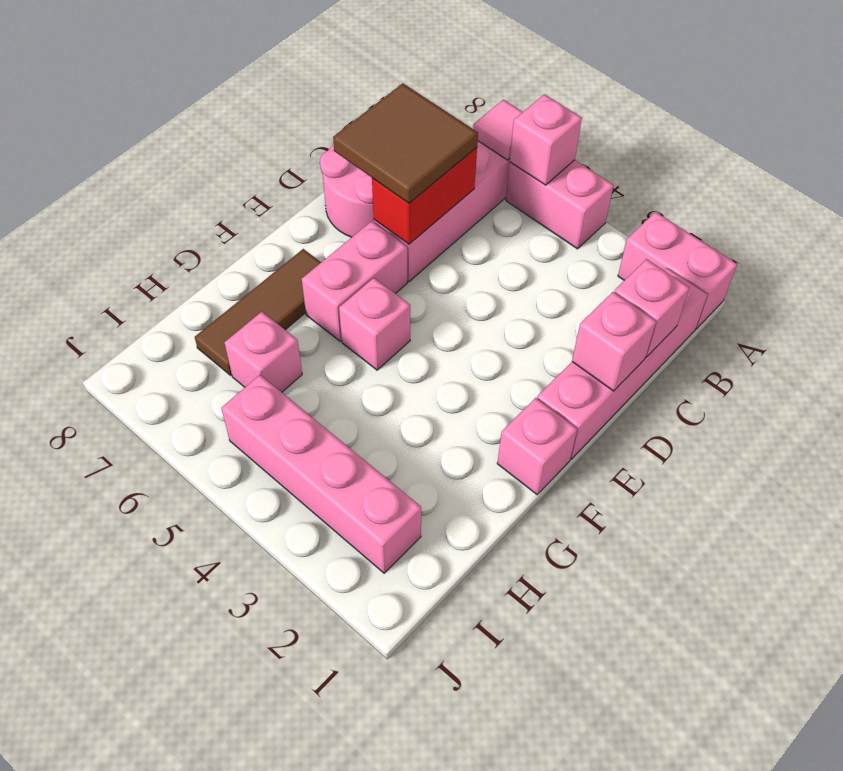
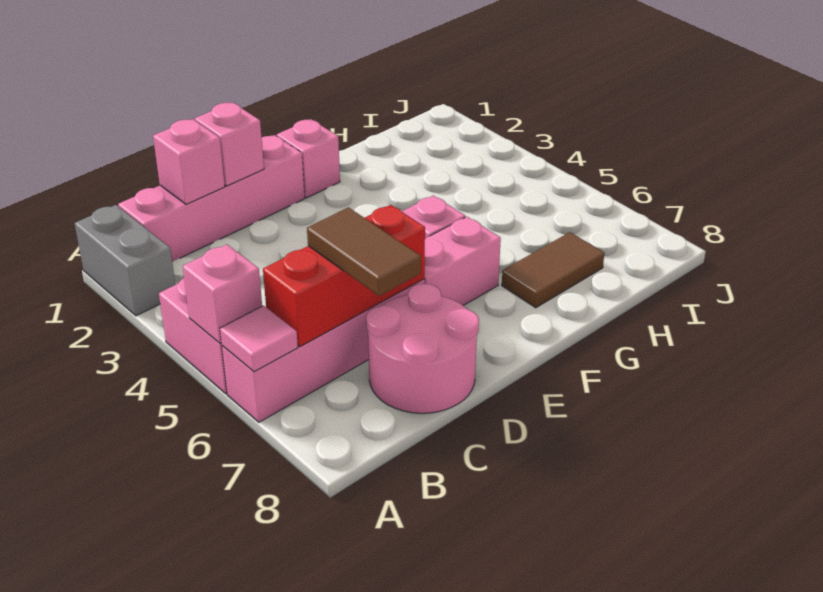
pink brick A1:A2 level 1 -> grey brick A1:A2 level 1
red brick C6:D6 level 2 -> red brick B6:D6 level 2
brown tile C6:D7 level 3 -> brown tile C6:C7 level 3
brown tile F7:H7 level 1 -> brown tile G7:H7 level 1
pink brick H6 level 1 -> none
pink brick I2:I5 level 1 -> none

